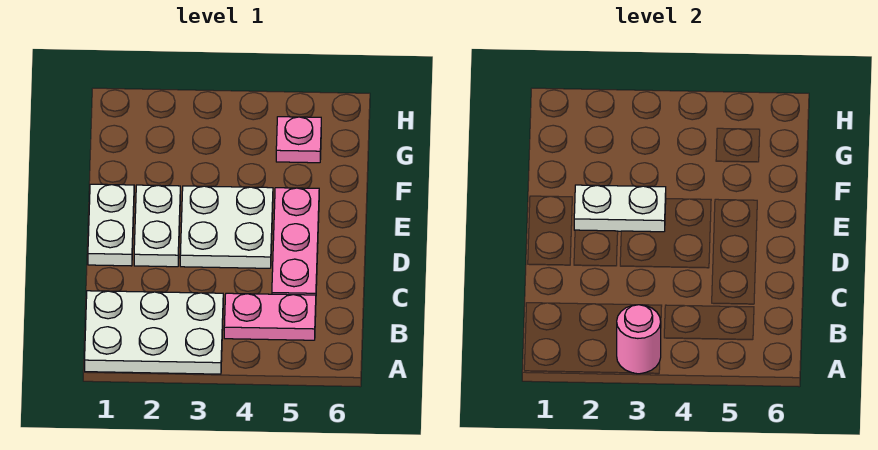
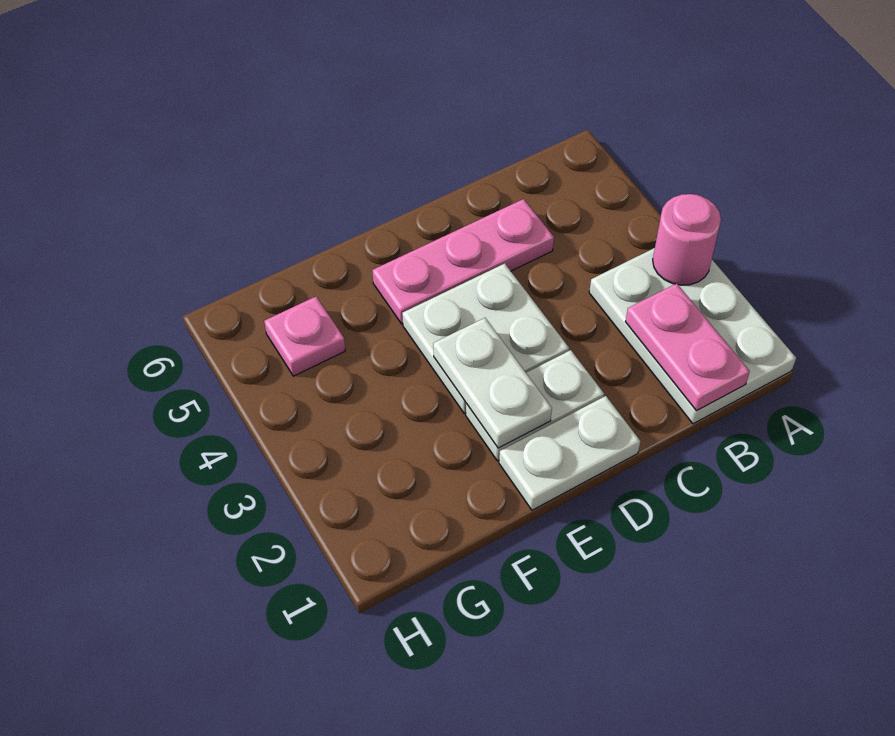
pink plate B4:B5 level 1 -> pink plate B1:B2 level 2

